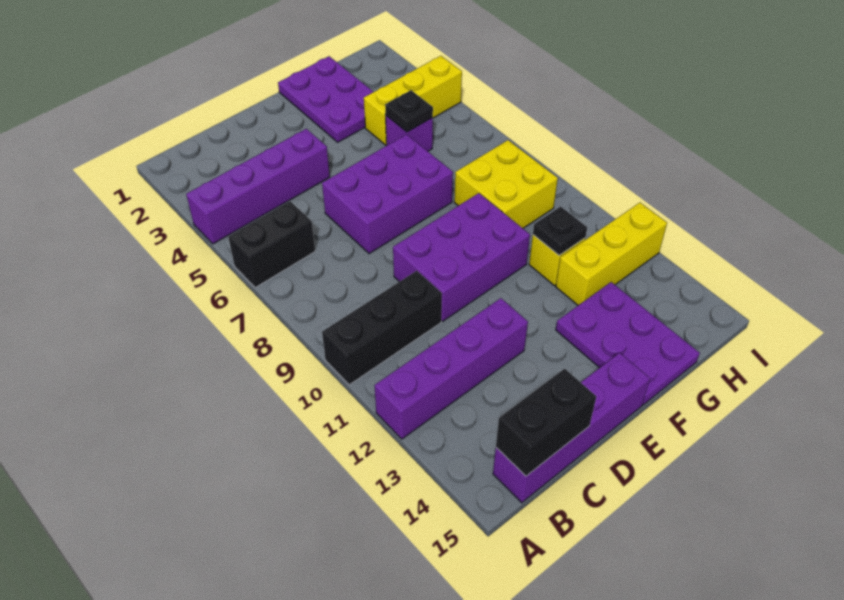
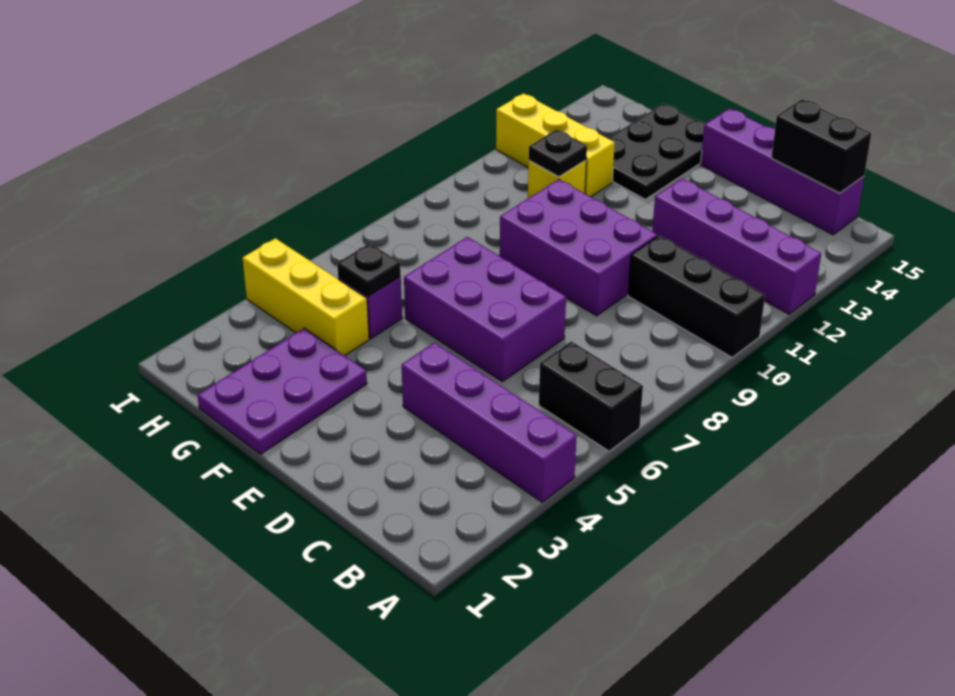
purple plate F13:G15 level 1 -> black plate F13:G15 level 1
yellow brick G8:H9 level 1 -> none

